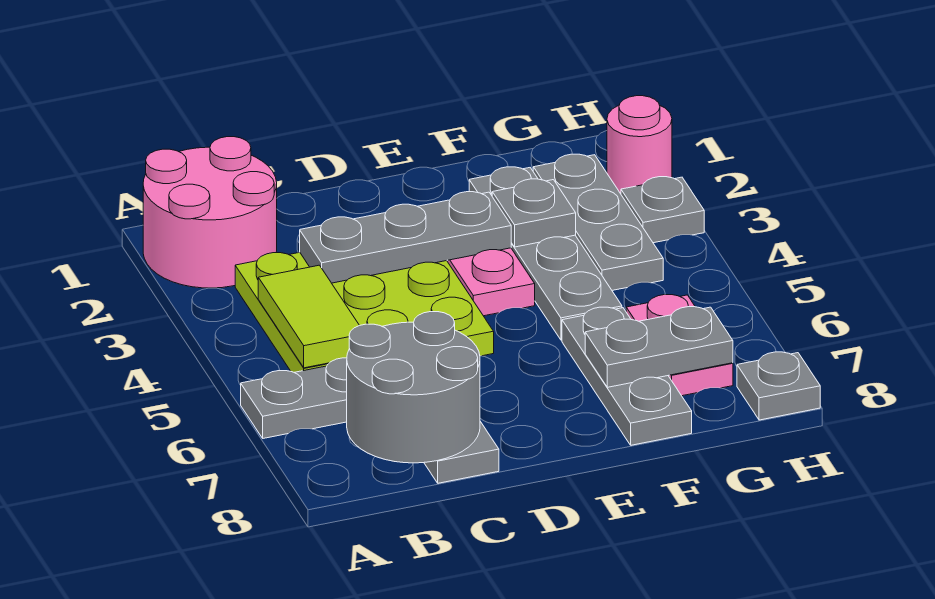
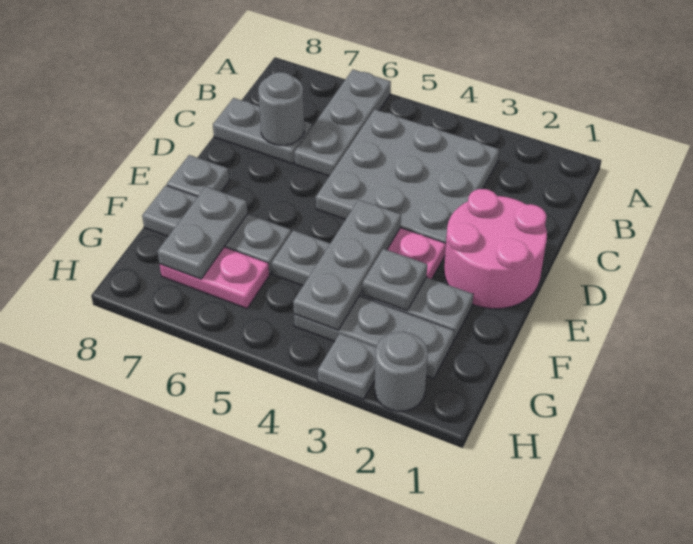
pink round brick A1:B2 level 1 -> pink round brick D1:E2 level 1
lime plate B3:D5 level 1 -> grey plate B3:D5 level 1
lime tile B4:B5 level 2 -> none
grey round brick B7:C8 level 2 -> grey round brick C7 level 2
grey plate C3:E3 level 2 -> grey plate E4:G4 level 2
pink round brick H2 level 1 -> grey round brick H2 level 1
grey plate H8 level 1 -> grey plate E8 level 1

